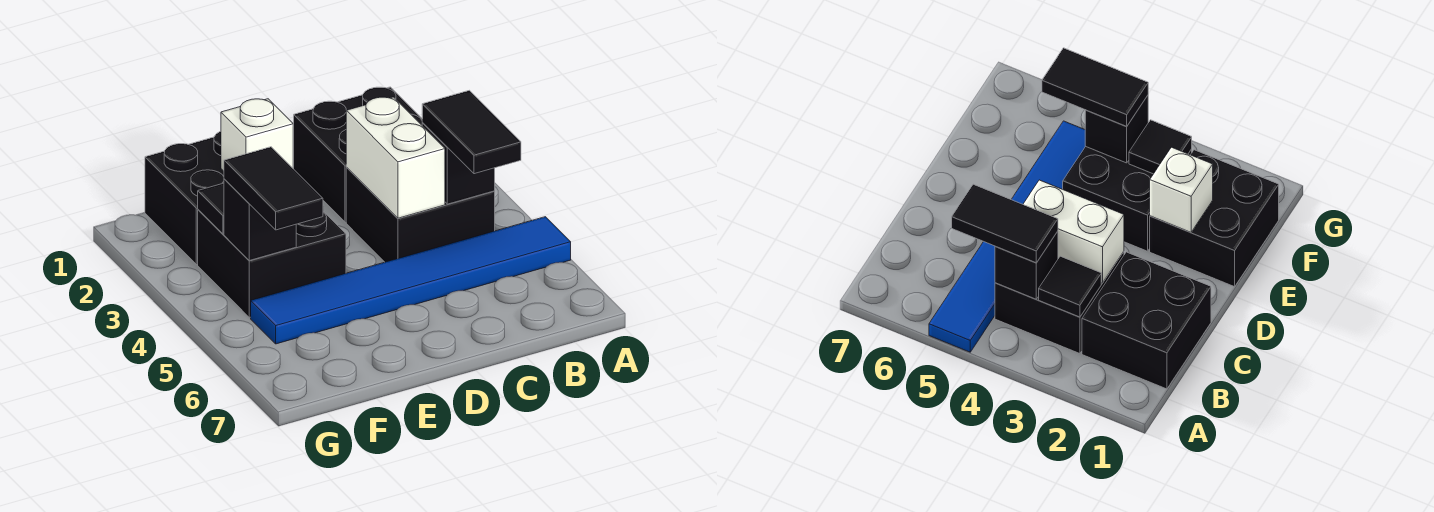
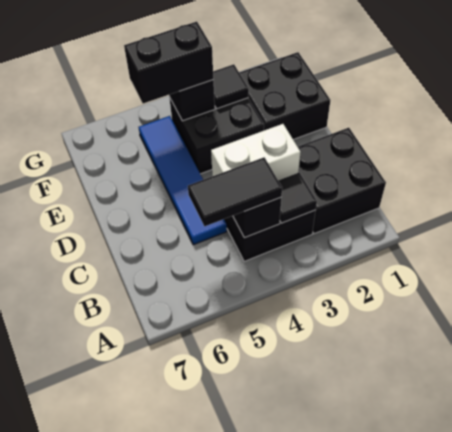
blue tile A5:F5 level 1 -> blue tile C5:F5 level 1
white brick E2 level 2 -> none
black tile F4:F5 level 3 -> black brick F4:F5 level 3

